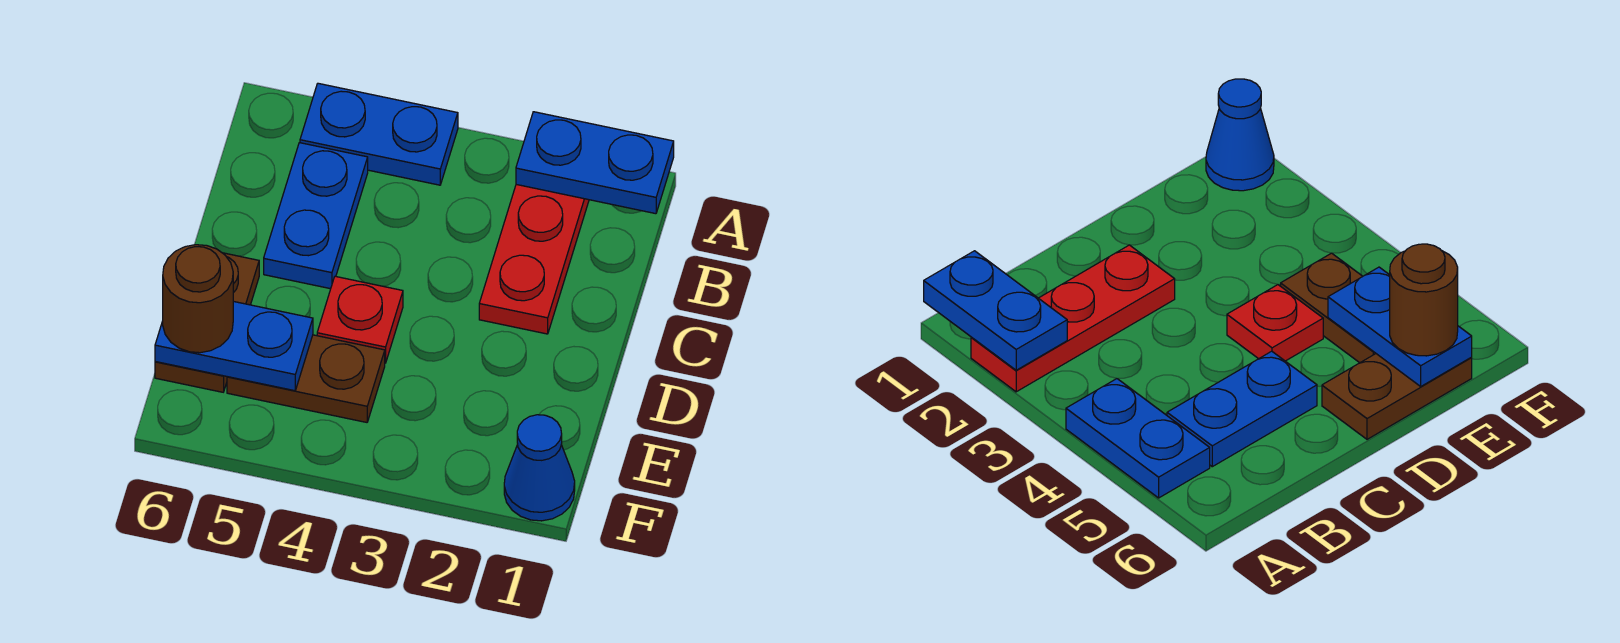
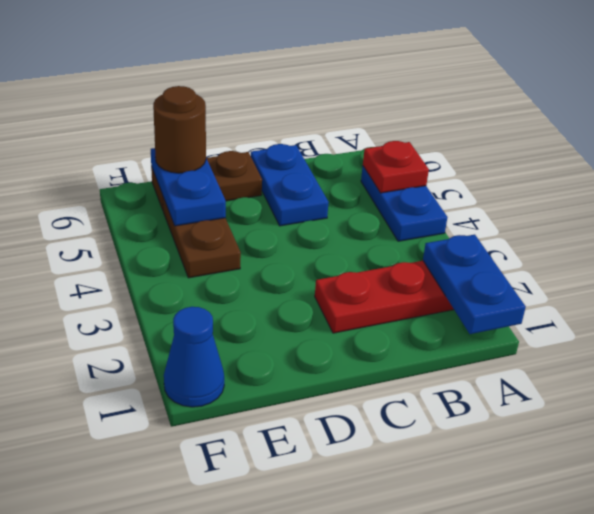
blue plate B5:C5 level 1 -> blue plate C5:C6 level 1
red plate D4 level 1 -> red plate A5 level 2

